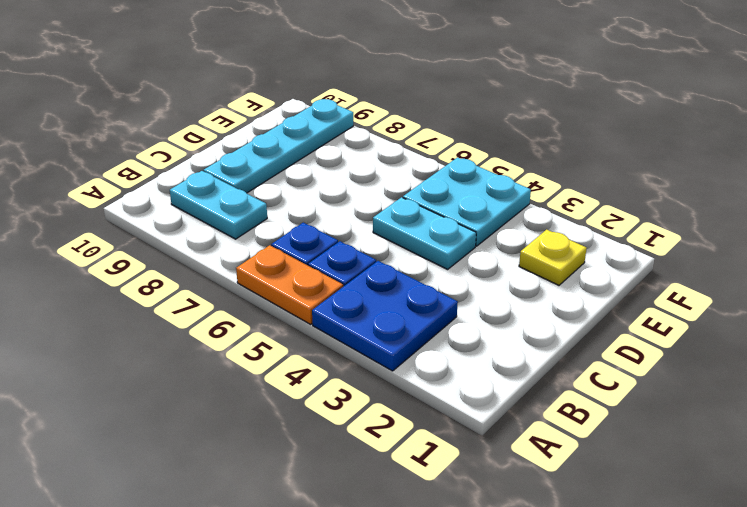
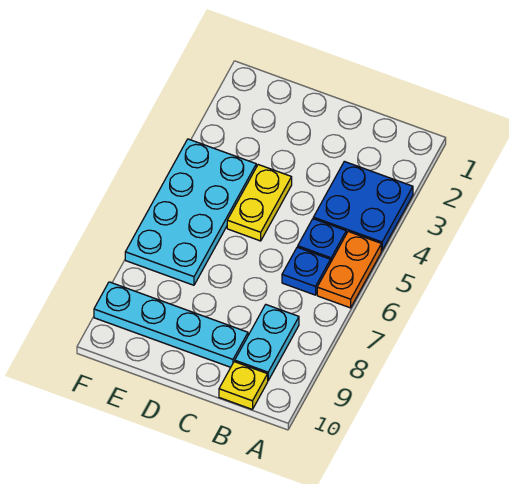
cyan plate D4:D5 level 1 -> yellow plate D4:D5 level 1
yellow plate E2 level 1 -> yellow plate B10 level 1
cyan plate E4:F5 level 1 -> cyan plate E4:F7 level 1

